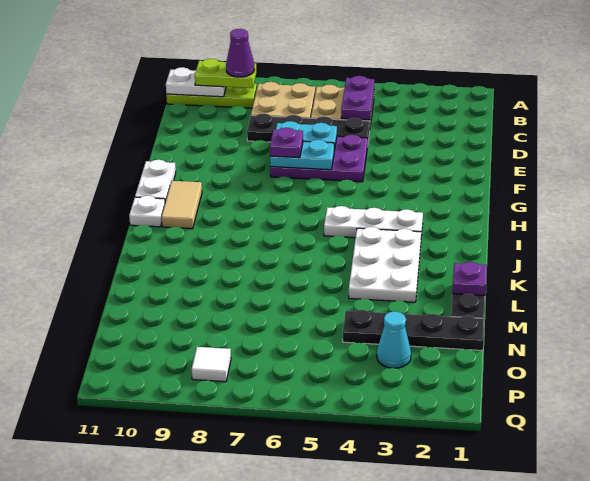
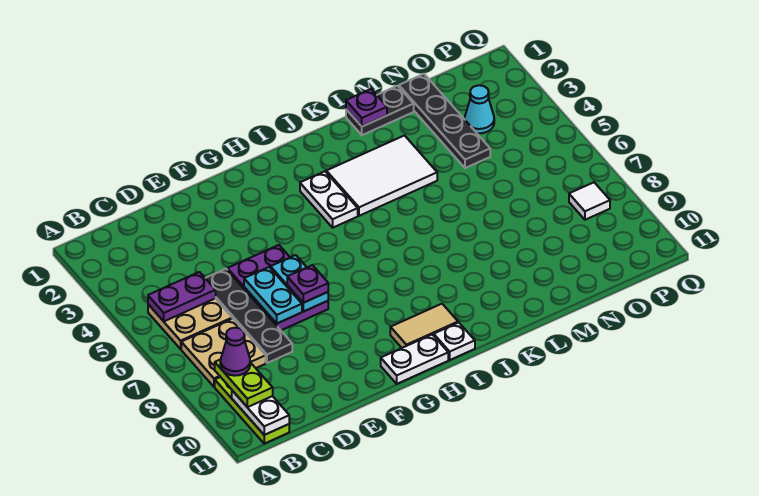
white plate I3:I5 level 1 -> white plate I3:I4 level 1
white plate J3:L4 level 1 -> white tile J3:L4 level 1

